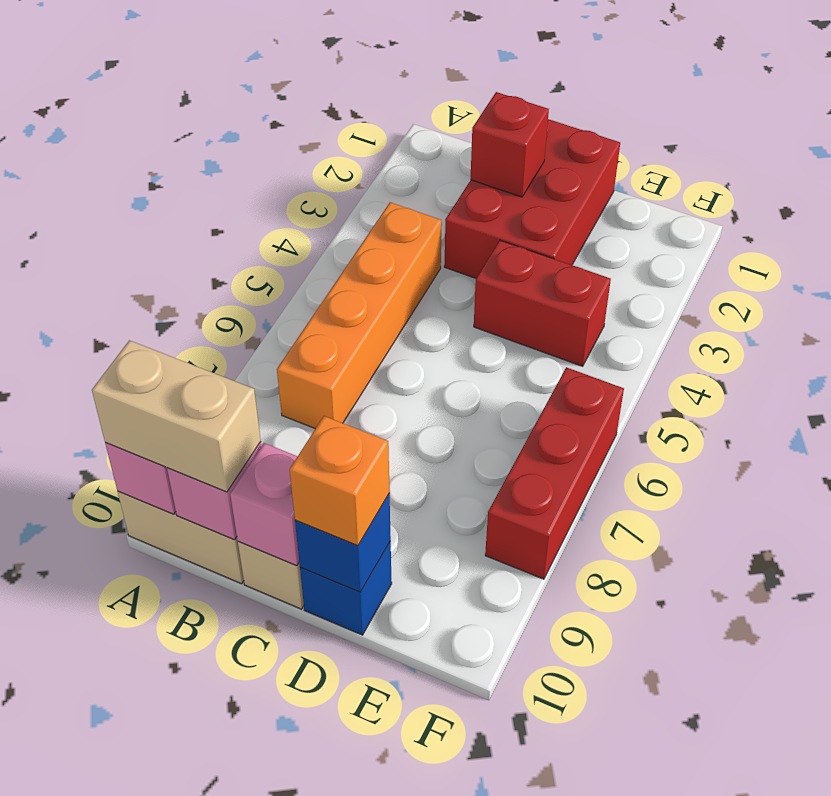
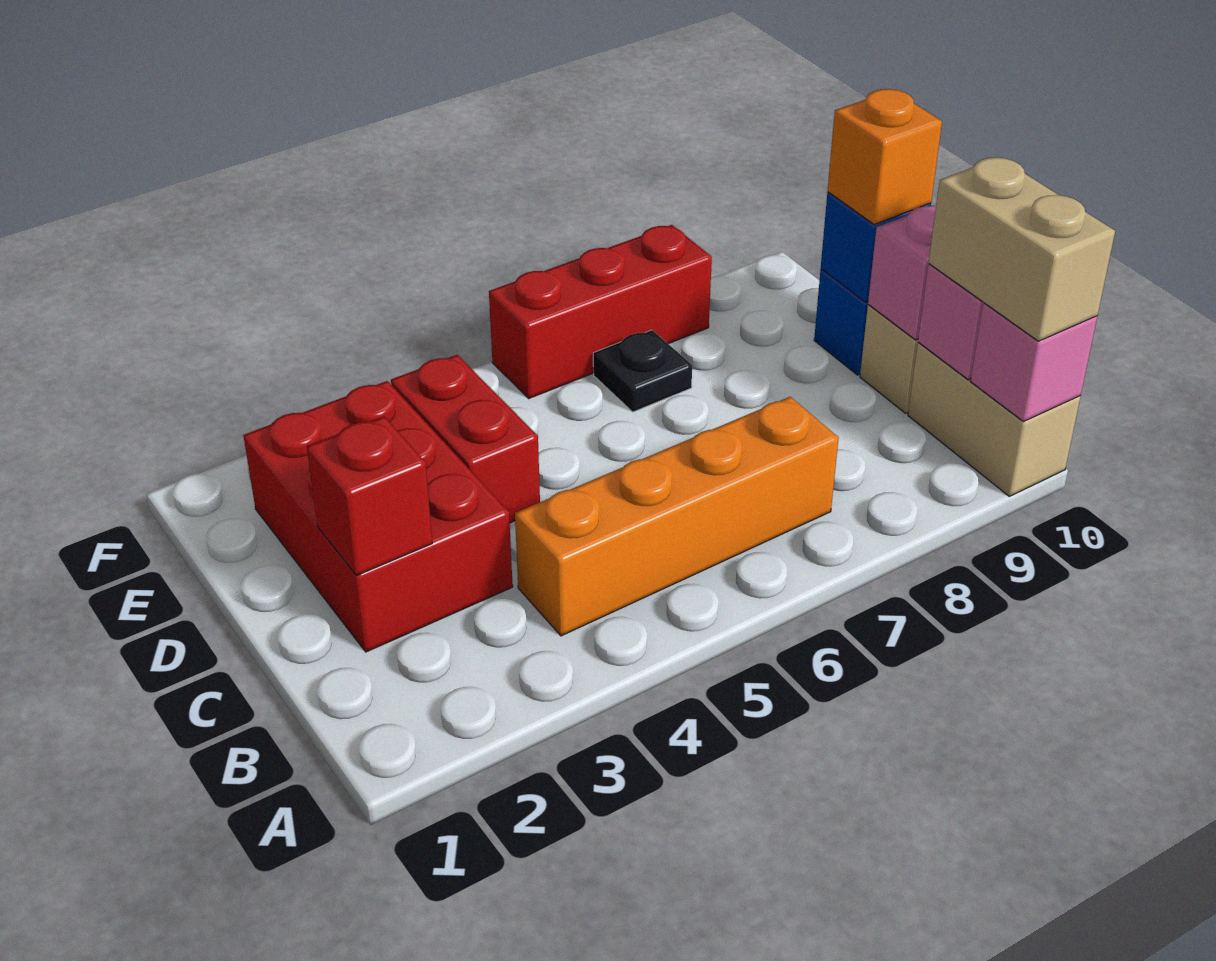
red brick C1:D3 level 1 -> red brick C2:E3 level 1
none -> black plate E7 level 1

